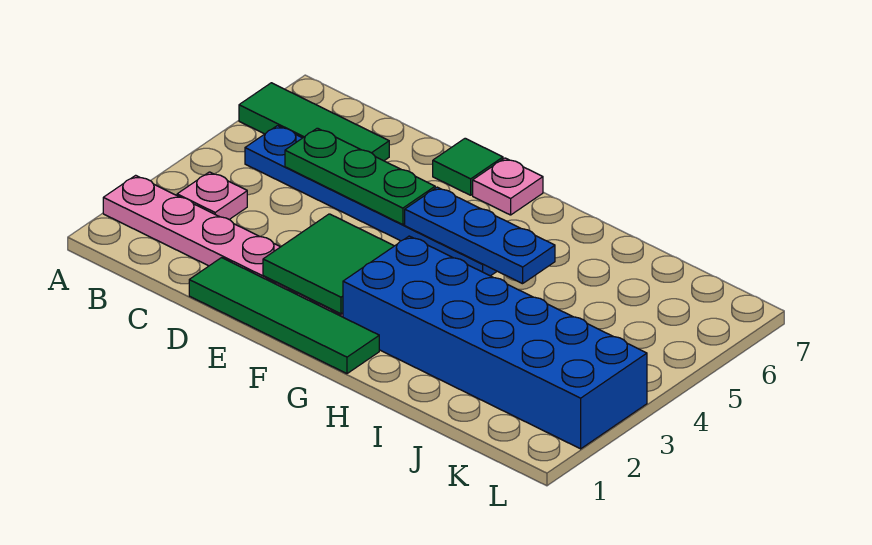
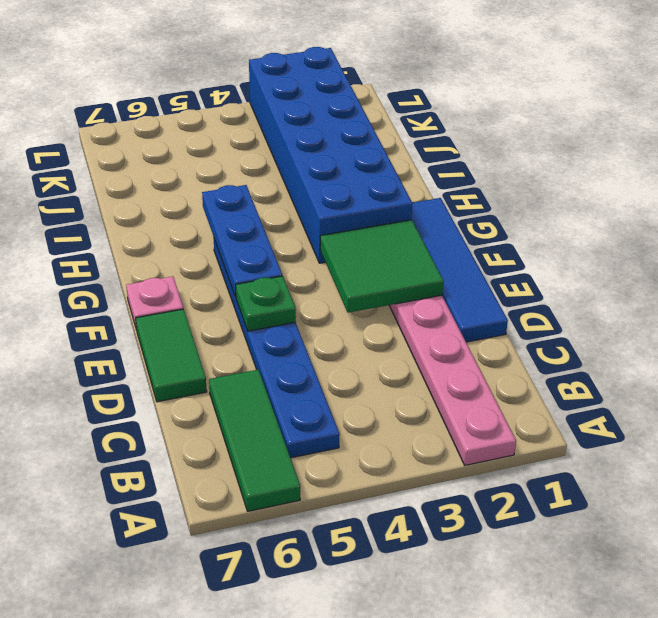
pink plate B3 level 1 -> none
green plate C5:E5 level 2 -> green plate E5 level 2
green tile D1:G1 level 1 -> blue tile D1:G1 level 1
green tile E7 level 1 -> green tile D7:E7 level 1

